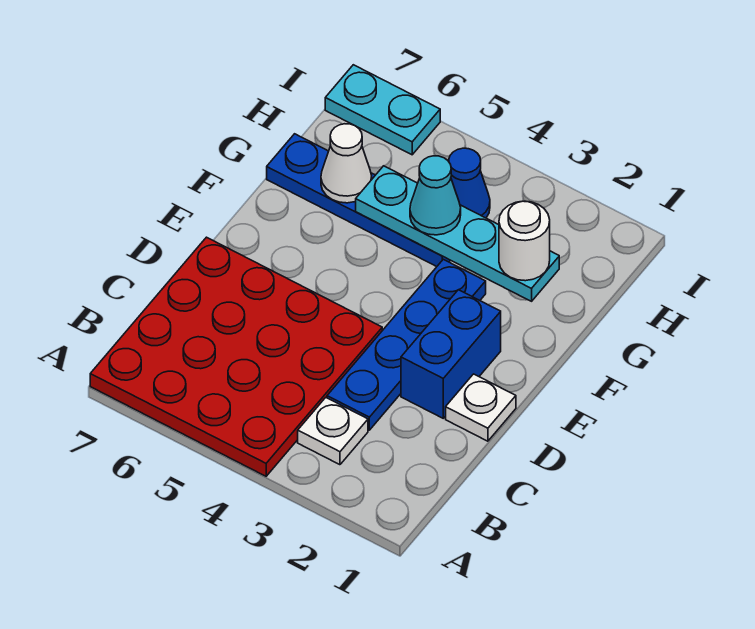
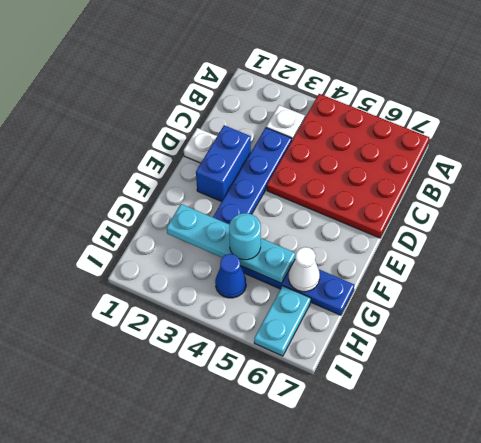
white round brick G2 level 3 -> none
cyan cone G4 level 3 -> cyan round brick G4 level 3
cyan plate I6:I7 level 1 -> cyan plate H6:I6 level 1

